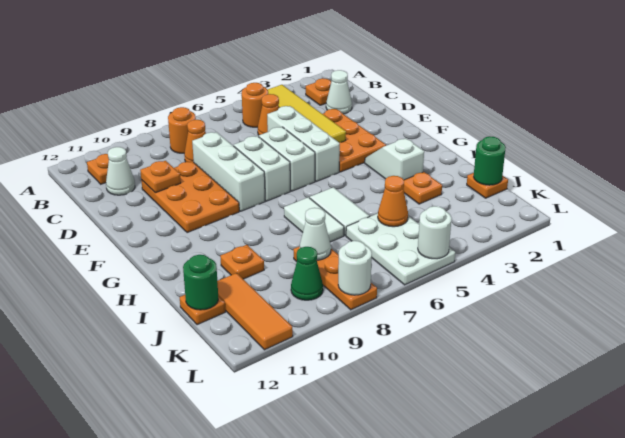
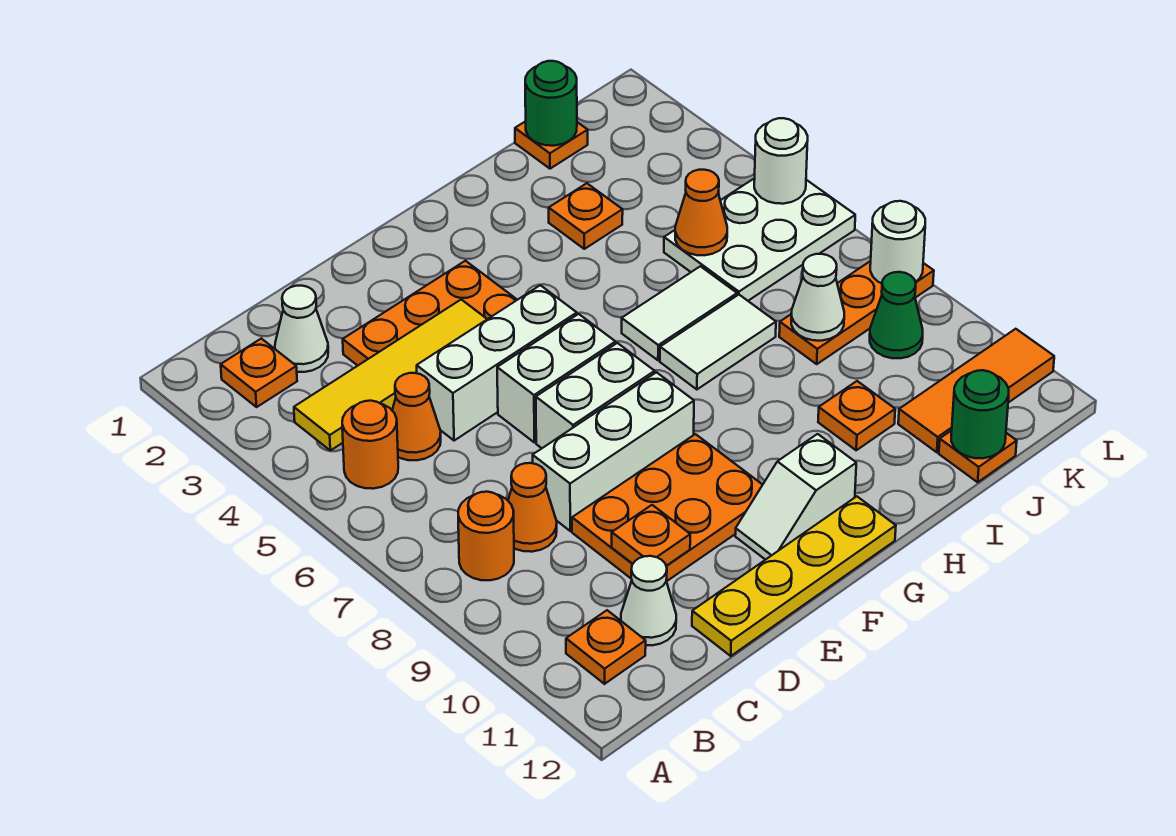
none -> yellow plate D12:G12 level 1
white slope G3:H3 level 1 top H -> white slope F11:G11 level 1 top G

